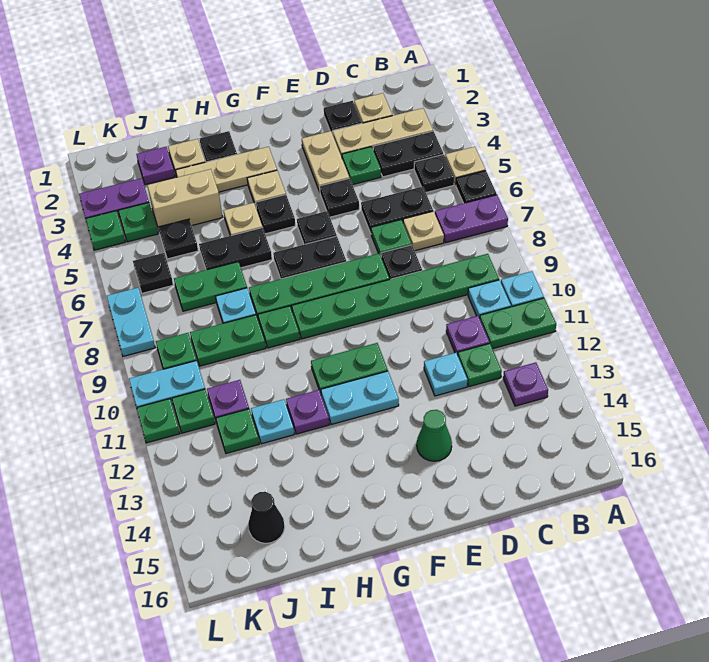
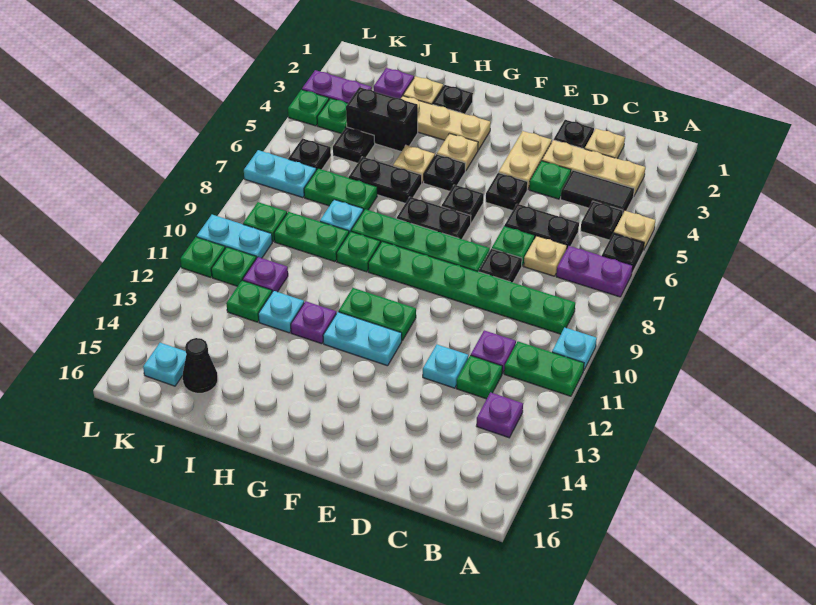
black plate B4:C4 level 1 -> black tile B4:C4 level 1
cyan plate B10 level 1 -> cyan plate K15 level 1
green cone E14 level 1 -> none
tan brick I4:J4 level 1 -> black brick I4:J4 level 1
cyan plate L7:L8 level 1 -> cyan plate K7:L7 level 1

